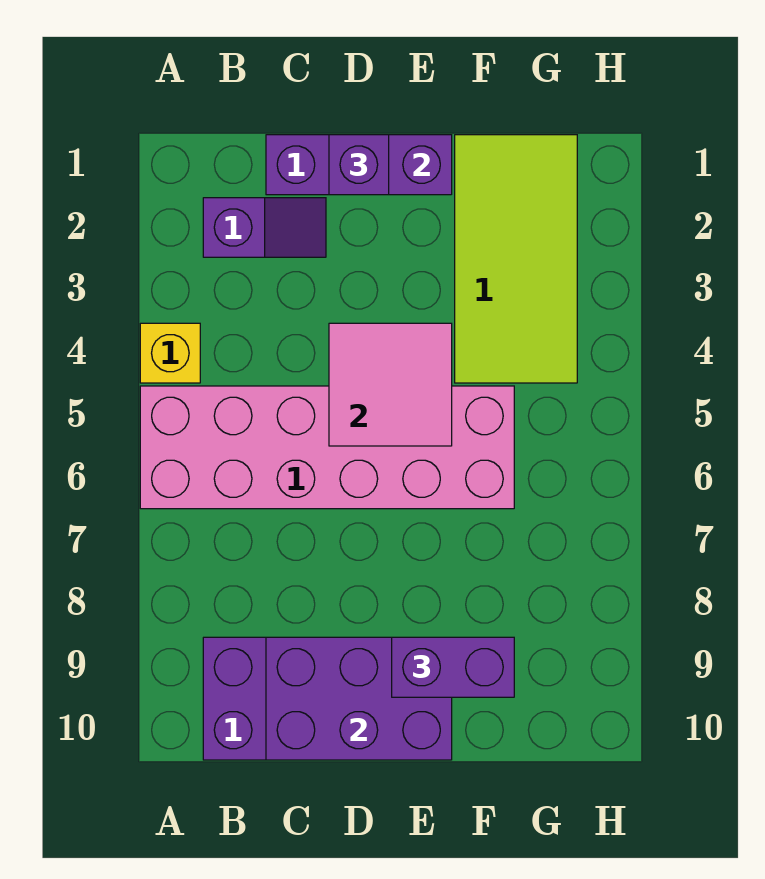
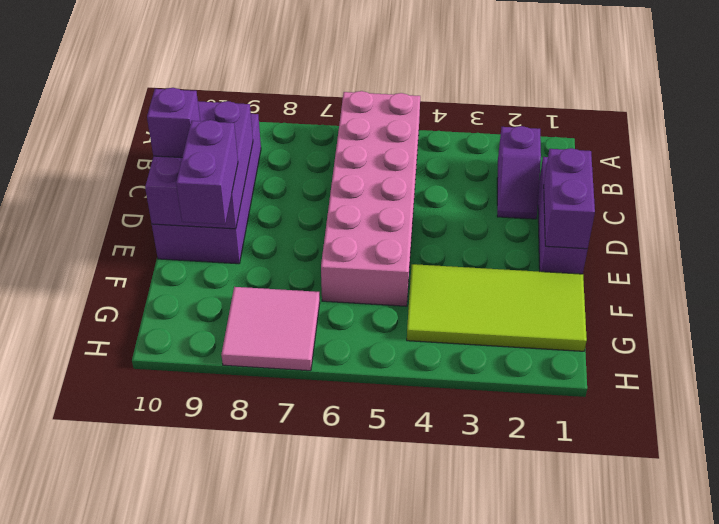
yellow brick A4 level 1 -> none
purple brick D1 level 3 -> purple brick D10 level 3
pink tile D4:E5 level 2 -> pink tile G7:H8 level 1

